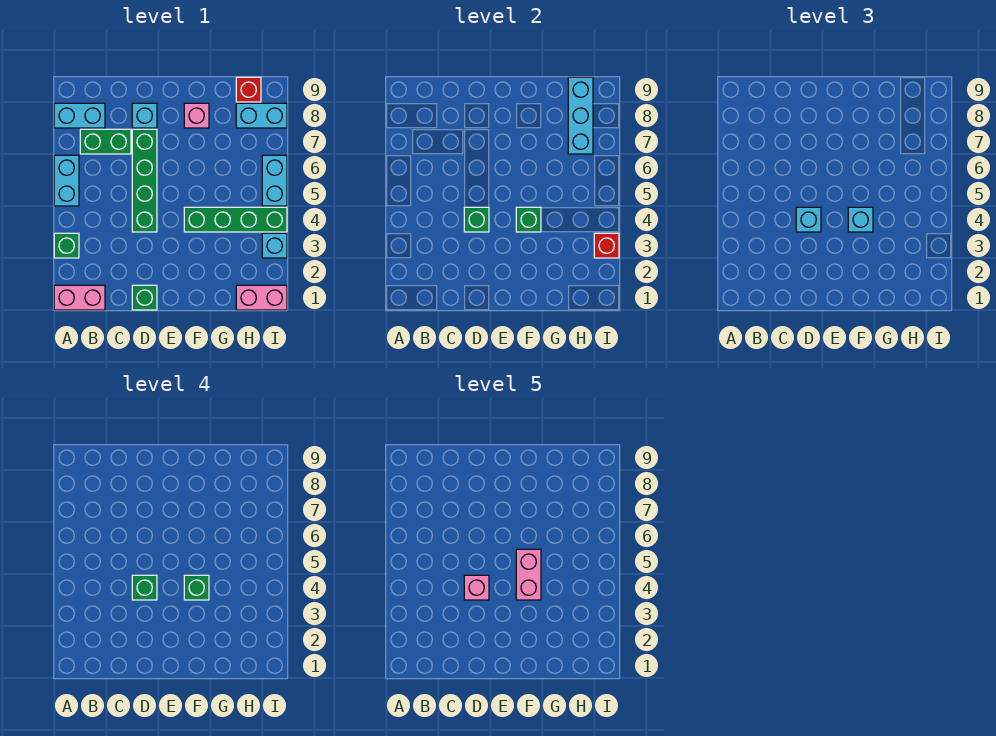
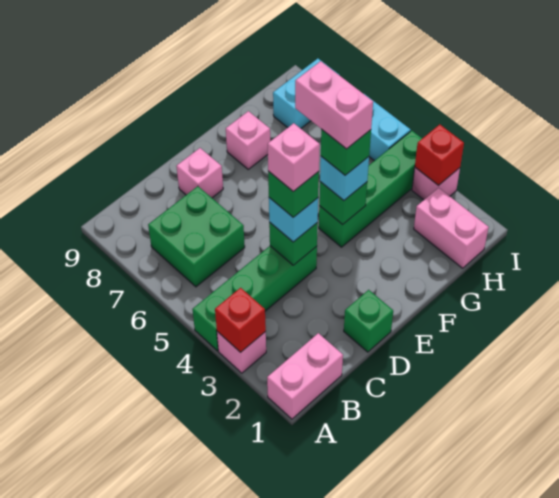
green brick A3 level 1 -> pink brick A3 level 1
cyan brick A5:A6 level 1 -> none
cyan brick A8:B8 level 1 -> none
green brick B7:C7 level 1 -> green brick B6:C7 level 1
green brick D4:D7 level 1 -> green brick A4:D4 level 1
cyan brick D8 level 1 -> pink brick D8 level 1
pink brick H1:I1 level 1 -> pink brick H1:H2 level 1
cyan brick H7:H9 level 2 -> none
red brick H9 level 1 -> red brick A3 level 2
cyan brick I3 level 1 -> pink brick I3 level 1

